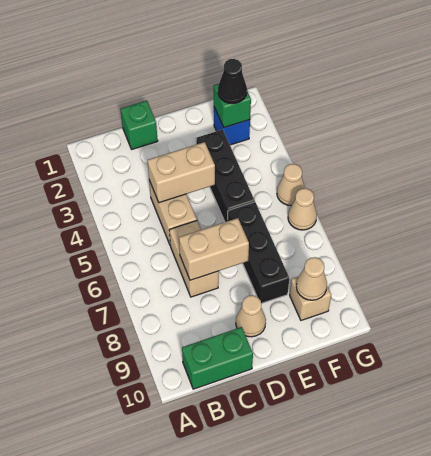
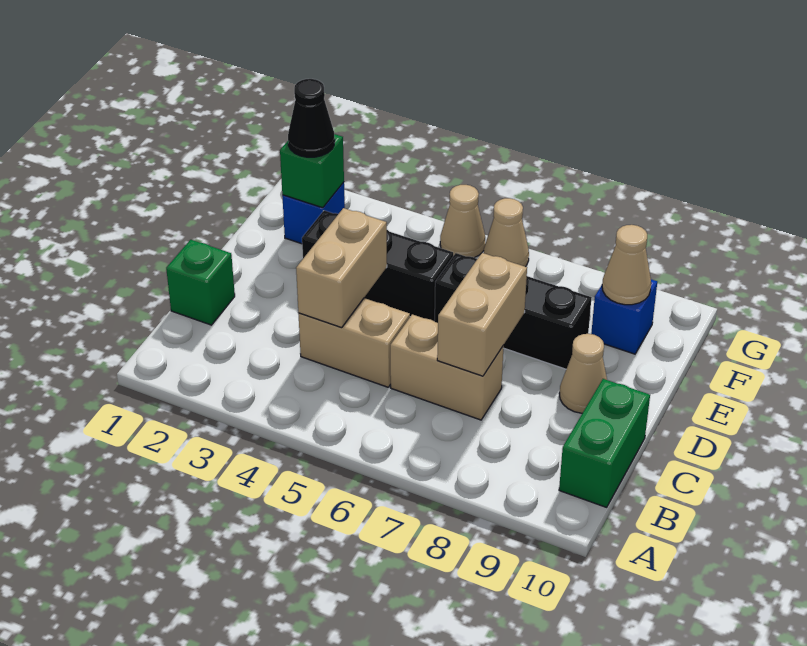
tan brick F9 level 1 -> blue brick F9 level 1

